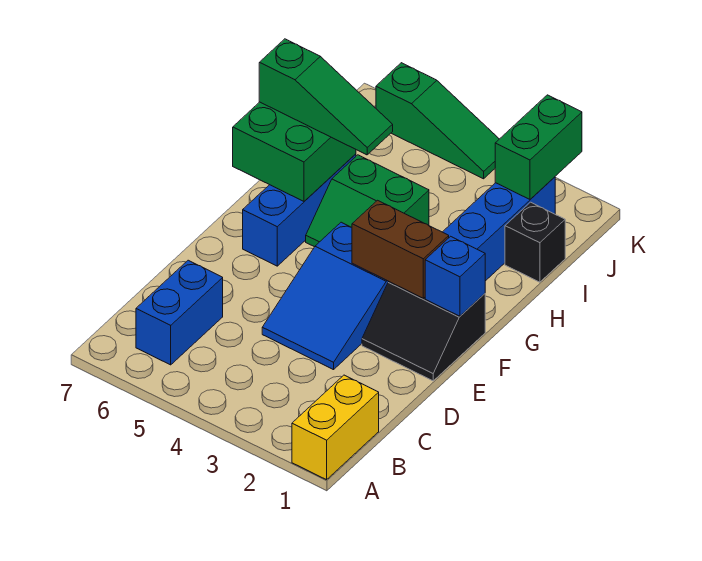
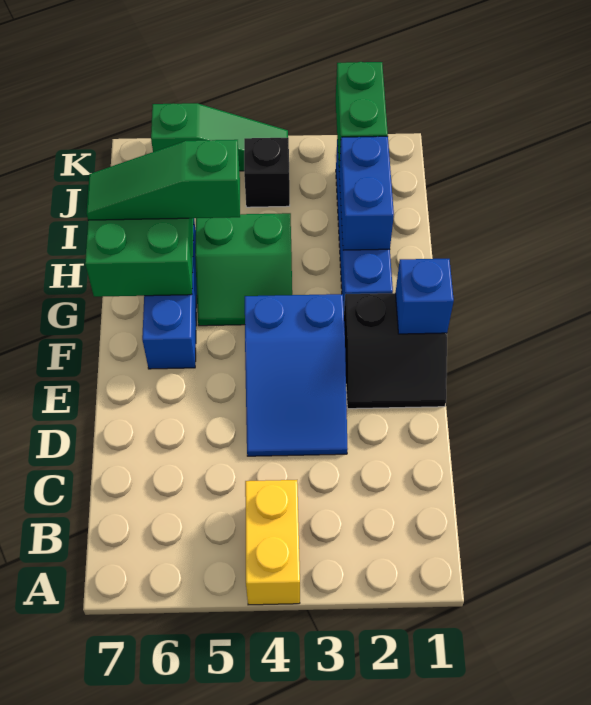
yellow brick A1:B1 level 1 -> yellow brick A4:B4 level 1
blue brick B6:C6 level 1 -> blue brick H2:I2 level 2
brown brick F2:F3 level 2 -> none
green slope H5:H7 level 3 top 7 -> green slope H5:H7 level 3 top 5
black brick I1 level 1 -> black brick J4 level 1

